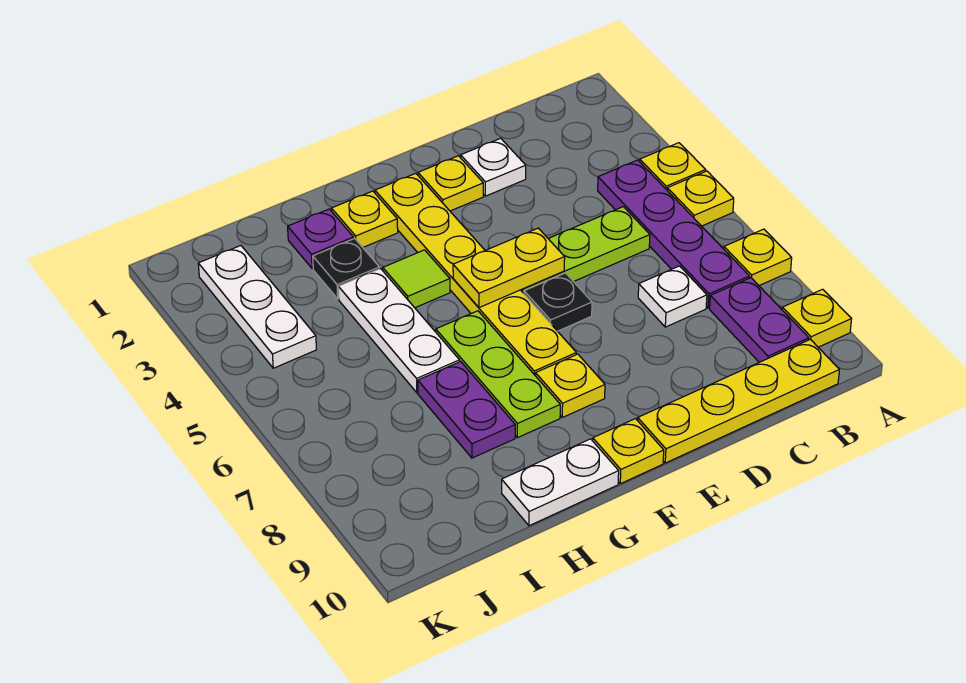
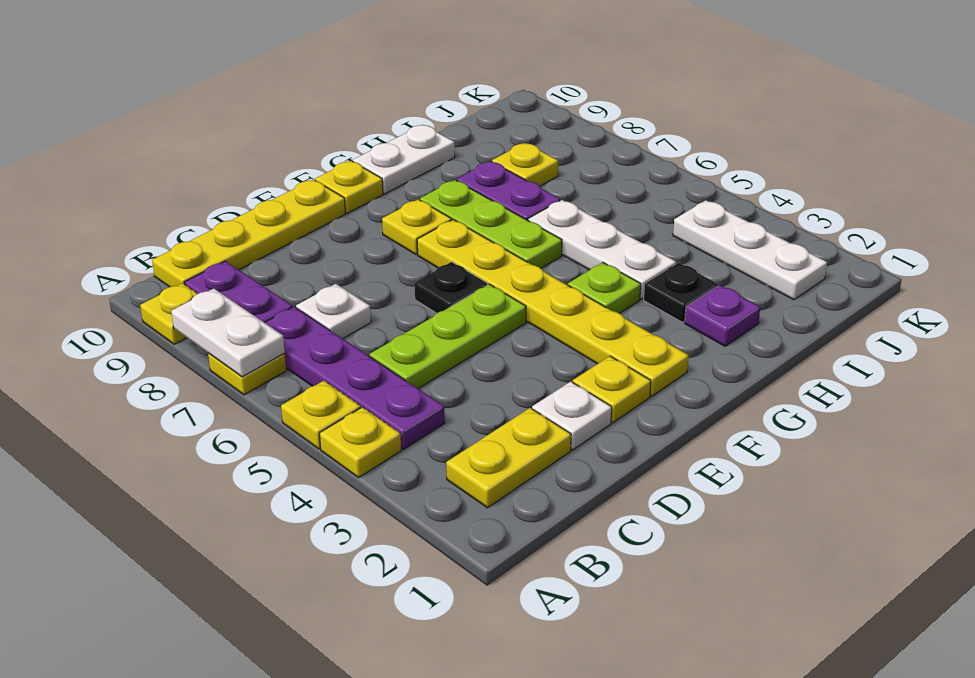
none -> white plate A7:A8 level 2
yellow plate E5:F5 level 2 -> yellow plate B2:C2 level 1
yellow plate G2 level 1 -> yellow plate I8 level 1
lime tile G4 level 1 -> lime plate G4 level 1

